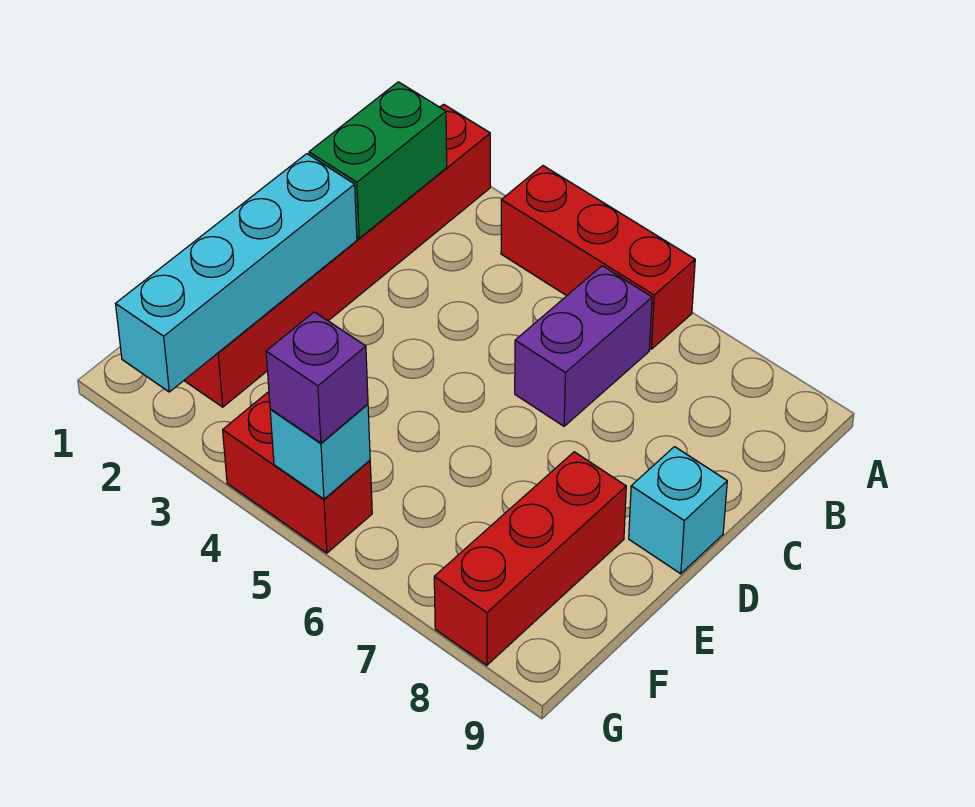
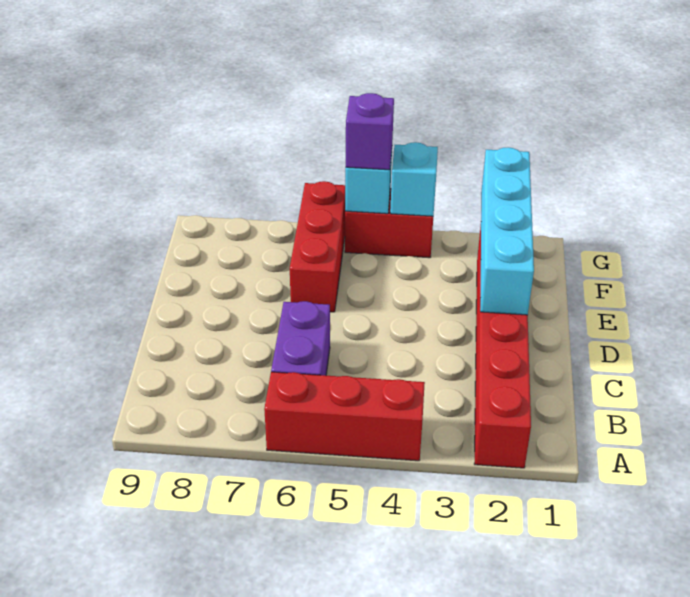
green brick B2:C2 level 2 -> none
cyan brick D9 level 1 -> cyan brick G4 level 2
red brick E8:G8 level 1 -> red brick E6:G6 level 1

